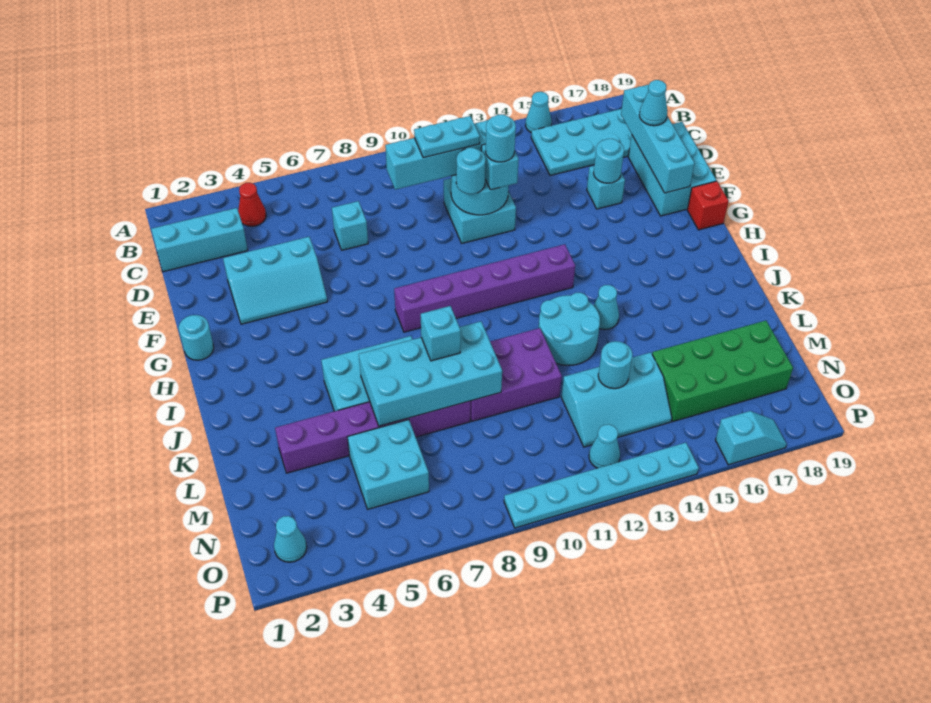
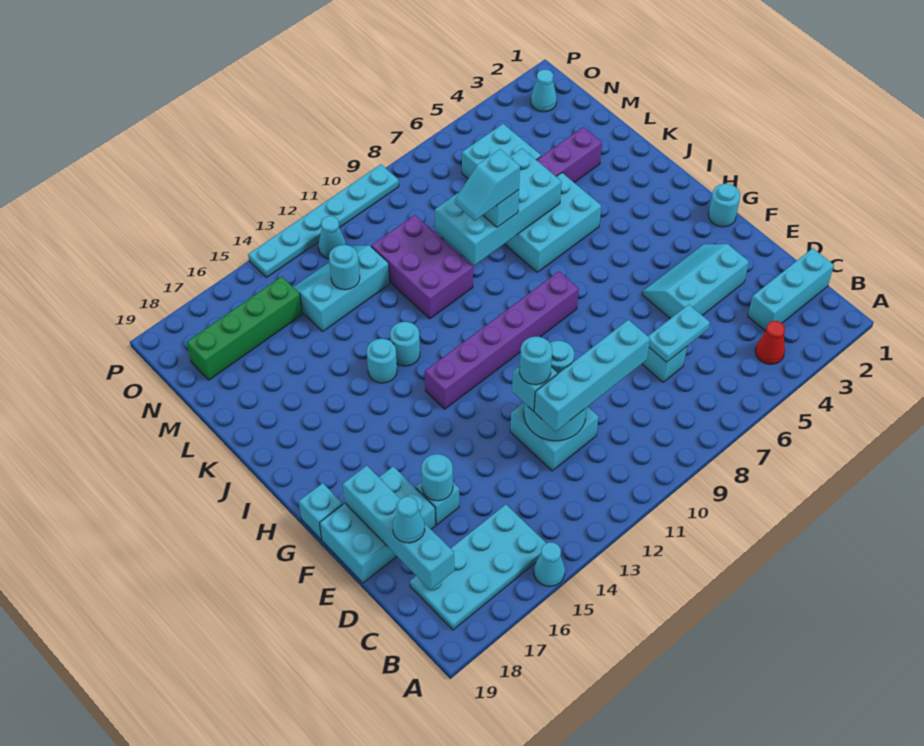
cyan plate D10:D11 level 4 -> cyan plate D6:D7 level 2
cyan brick D18:F19 level 1 -> cyan brick E17:F19 level 1
red brick G19 level 1 -> cyan brick G19 level 1
cyan round brick J12:K13 level 1 -> cyan round brick J13 level 1
cyan cone J14 level 1 -> cyan round brick J14 level 1
purple brick K9:L11 level 1 -> purple brick K10:M11 level 1
green brick M15:N18 level 1 -> green brick N15:N18 level 1
cyan slope P16:P17 level 1 top 16 -> cyan slope K8:K9 level 4 top 8

